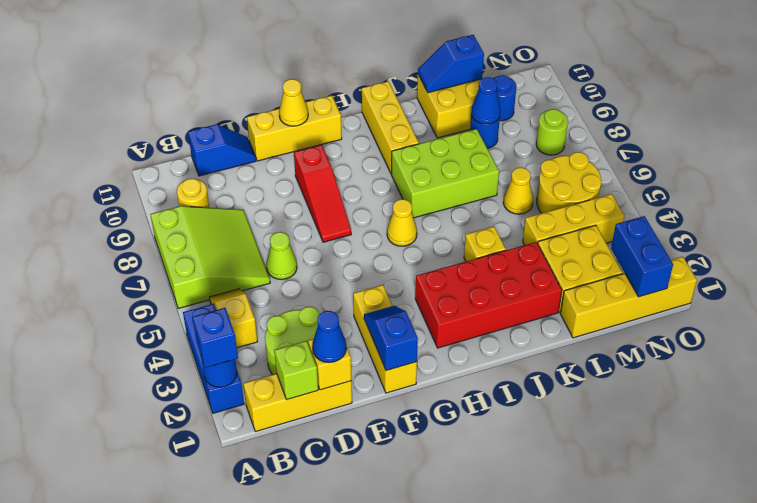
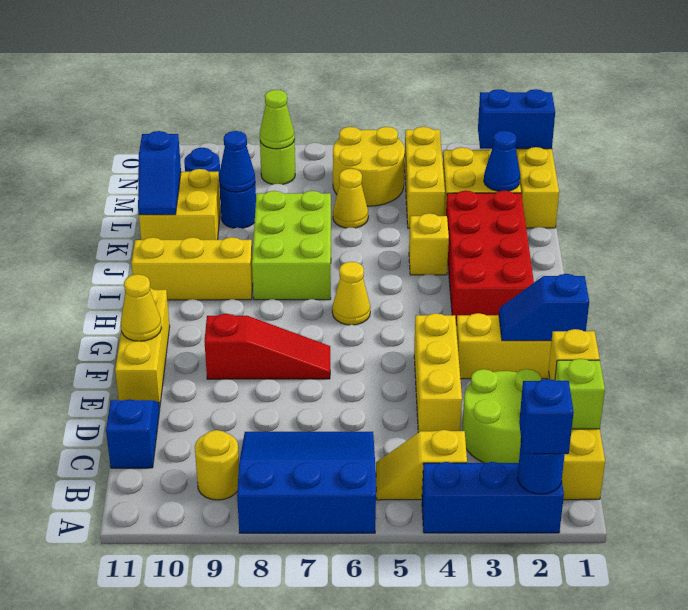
lime slope A6:C8 level 1 top A -> blue slope A6:C8 level 1 top A
blue cone D1 level 3 -> blue cone L2 level 2
none -> yellow brick D4:F4 level 1
lime cone D6 level 1 -> lime cone N8 level 2

